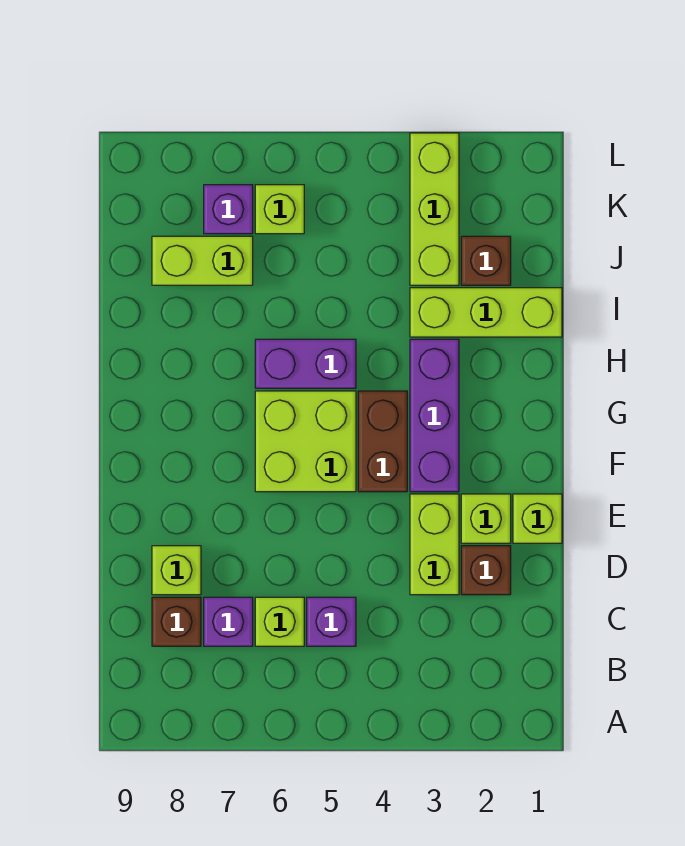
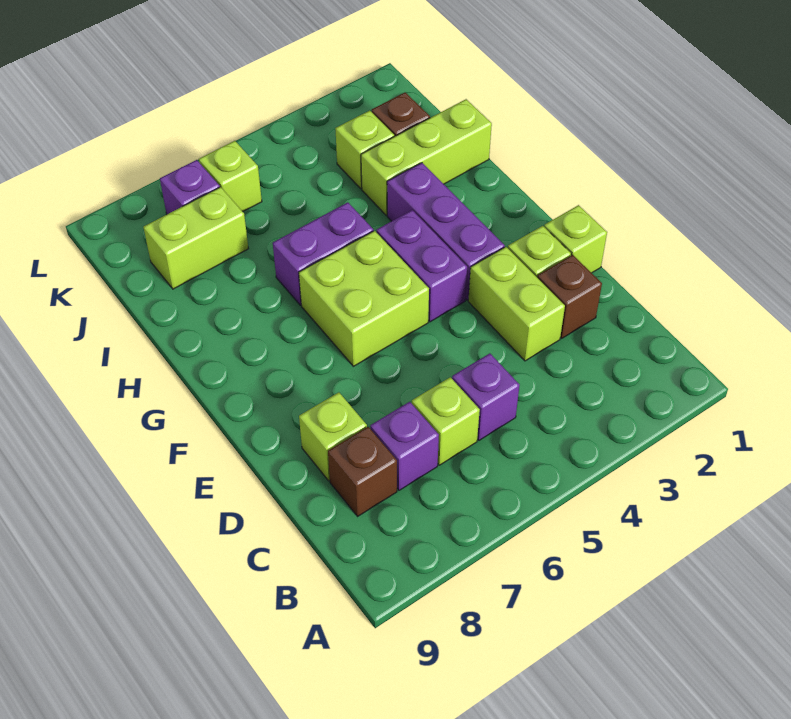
brown brick F4:G4 level 1 -> purple brick F4:G4 level 1
lime brick J3:L3 level 1 -> lime brick J3 level 1

